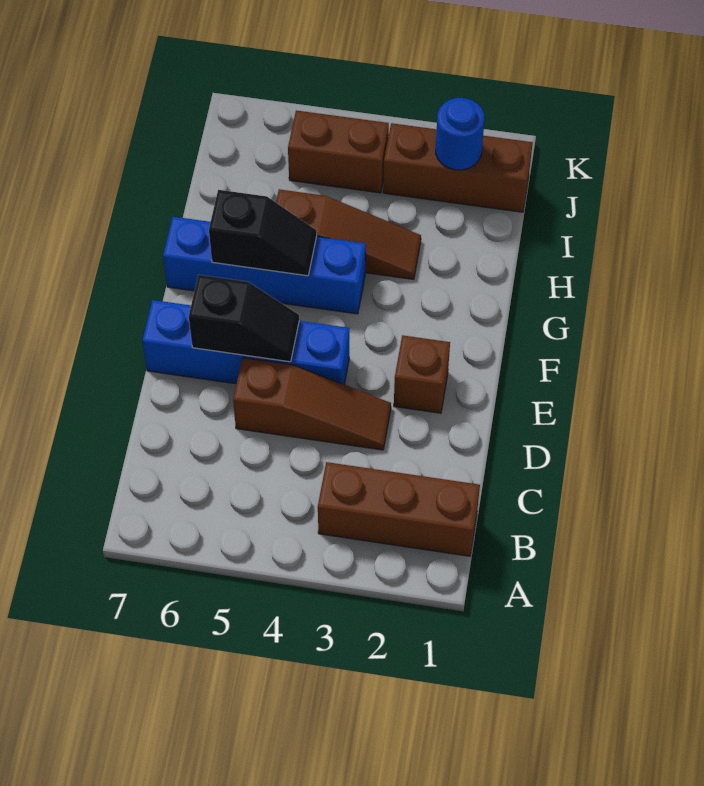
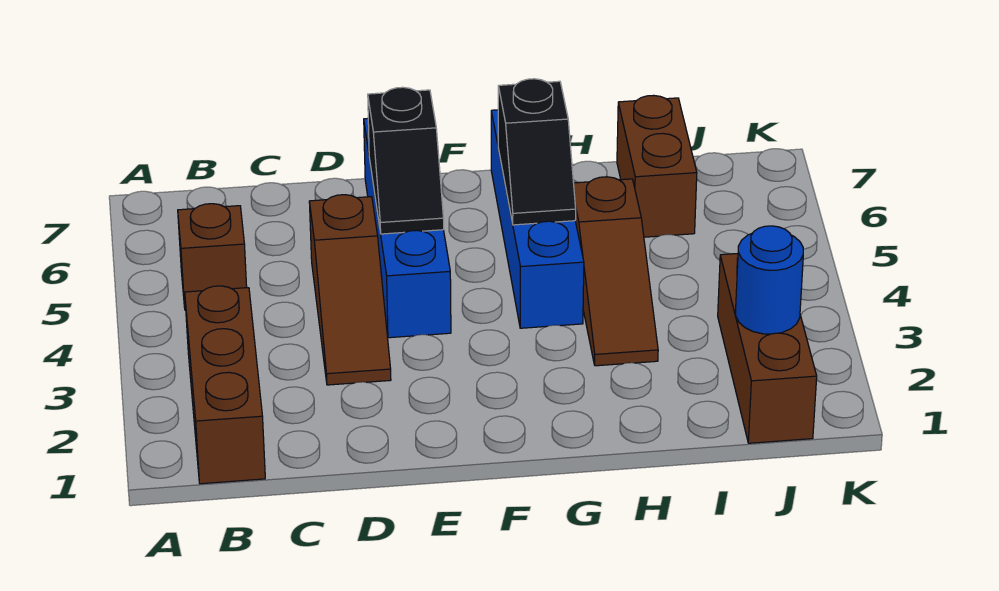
brown brick E2 level 1 -> brown brick B5 level 1
brown brick J4:J5 level 1 -> brown brick I6:I7 level 1

